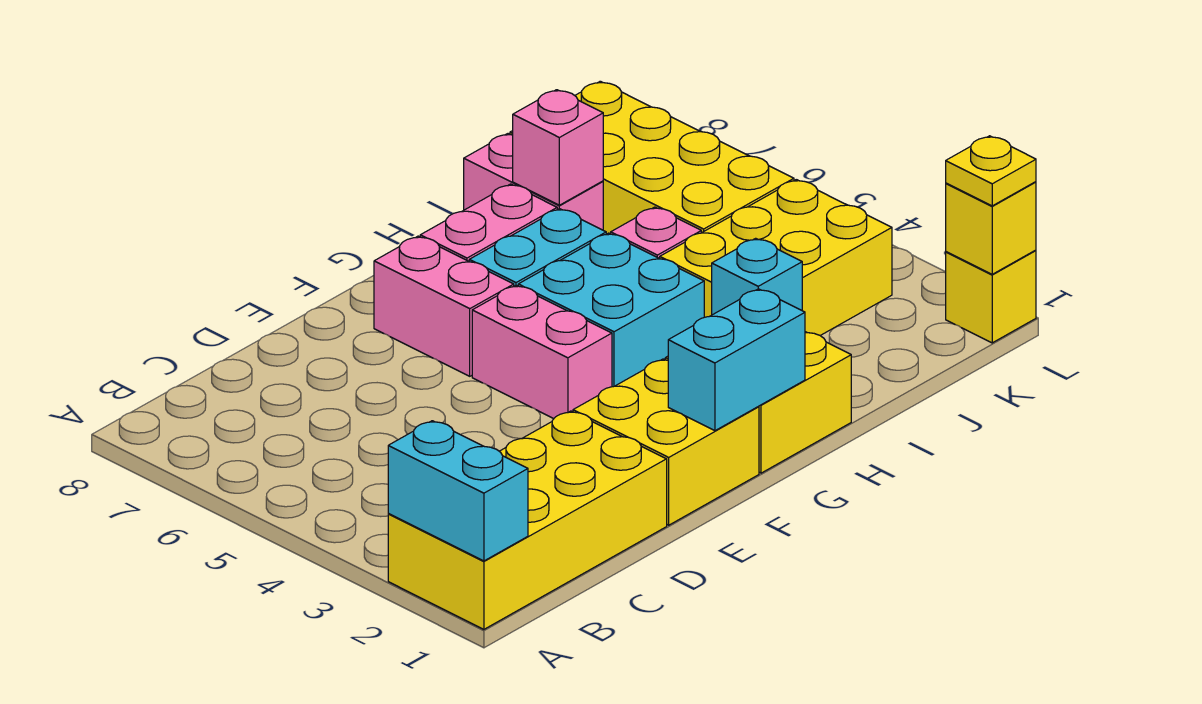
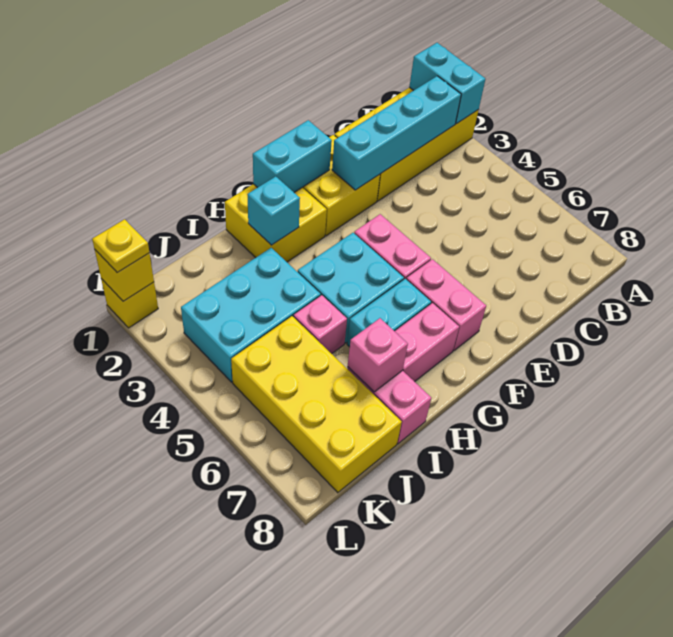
none -> cyan brick B2:E2 level 2
yellow brick I3:K4 level 1 -> cyan brick I3:K4 level 1

